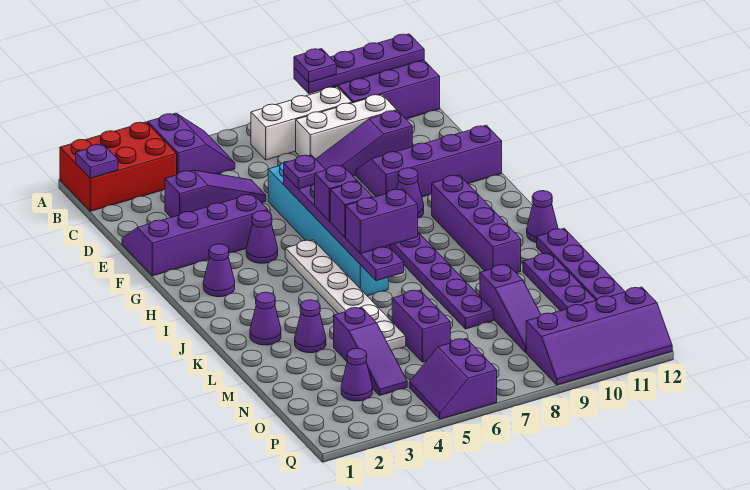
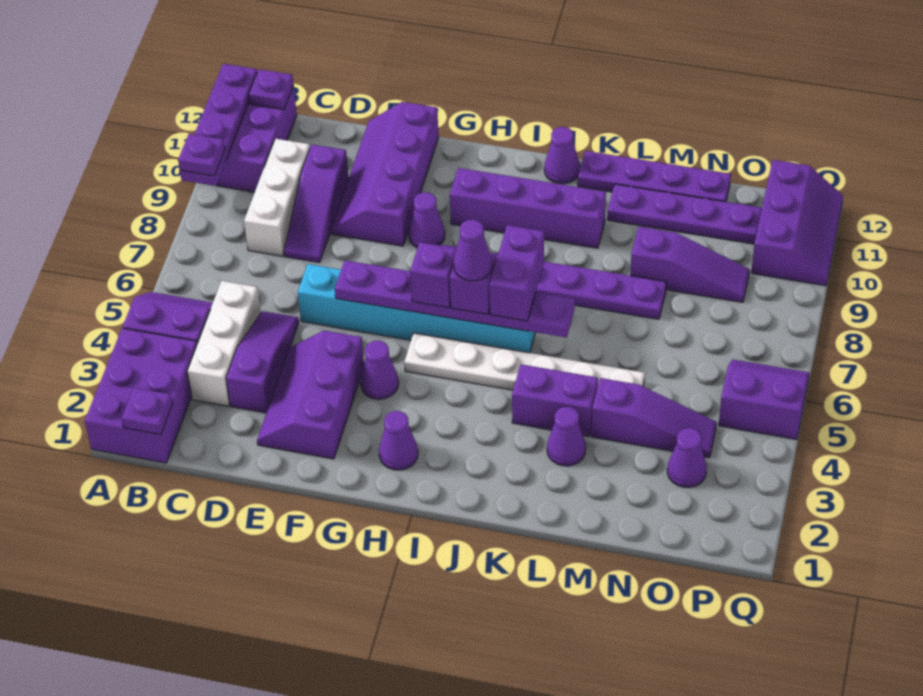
red brick A1:B3 level 1 -> purple brick A1:B3 level 1
white brick B7:B9 level 1 -> white brick C3:C5 level 1
purple slope E1:F4 level 1 top F -> purple slope E2:F4 level 1 top F
purple plate F6 level 3 -> purple plate B12 level 2
purple cone K2 level 1 -> purple cone I6 level 4
purple brick M6:N6 level 1 -> purple brick K4:L4 level 1
purple slope P5:Q6 level 1 top 6 -> purple slope P5:Q6 level 1 top 5
purple slope P9:Q12 level 1 top P -> purple slope P10:Q12 level 1 top P

